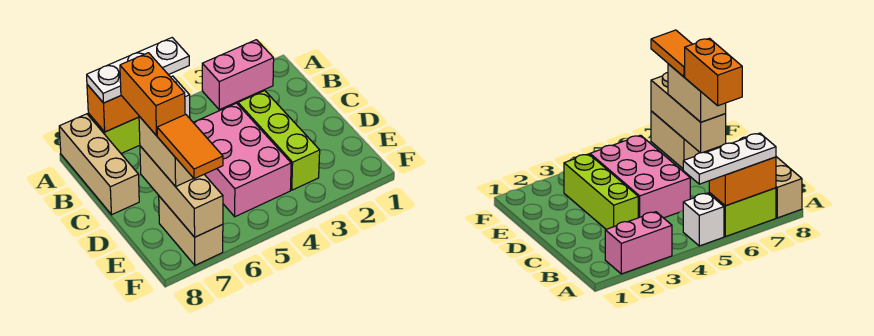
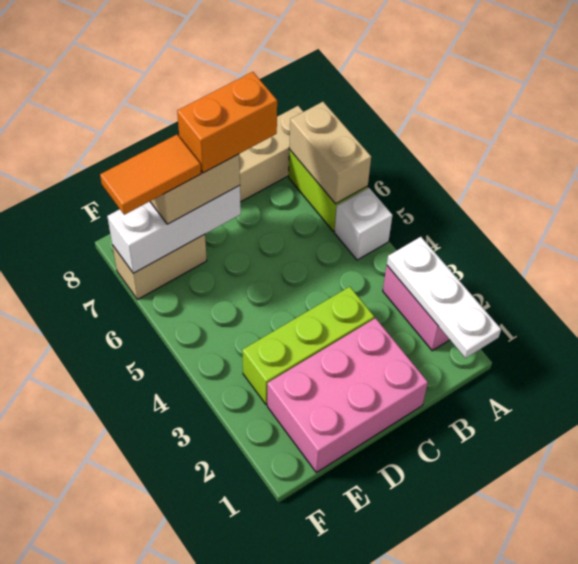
white plate A5:A7 level 3 -> white plate A1:A3 level 2
orange brick A6:A7 level 2 -> tan brick A6:A7 level 2
pink brick C4:E5 level 1 -> pink brick C1:E2 level 1
tan brick D7:F7 level 2 -> white brick D7:F7 level 2

